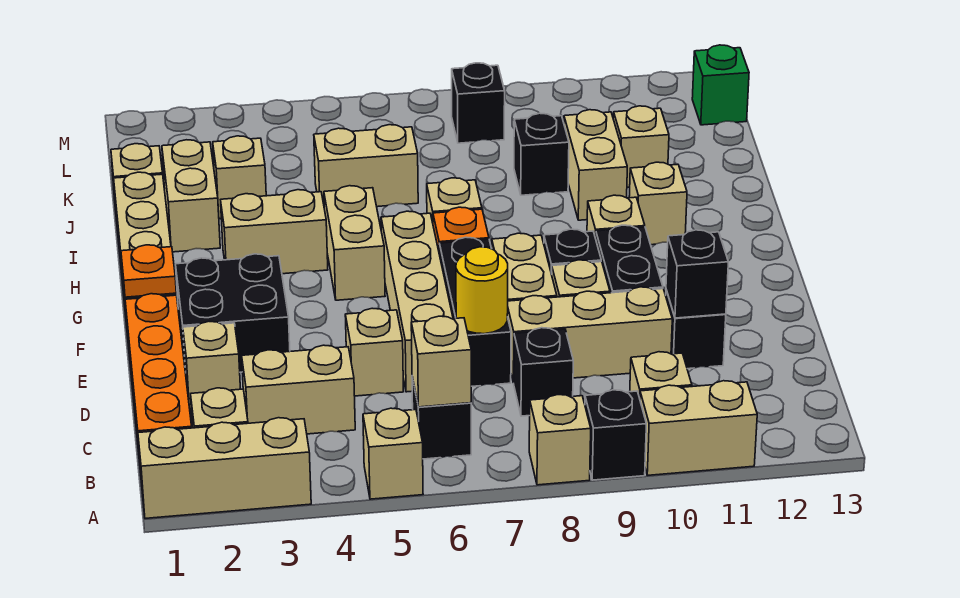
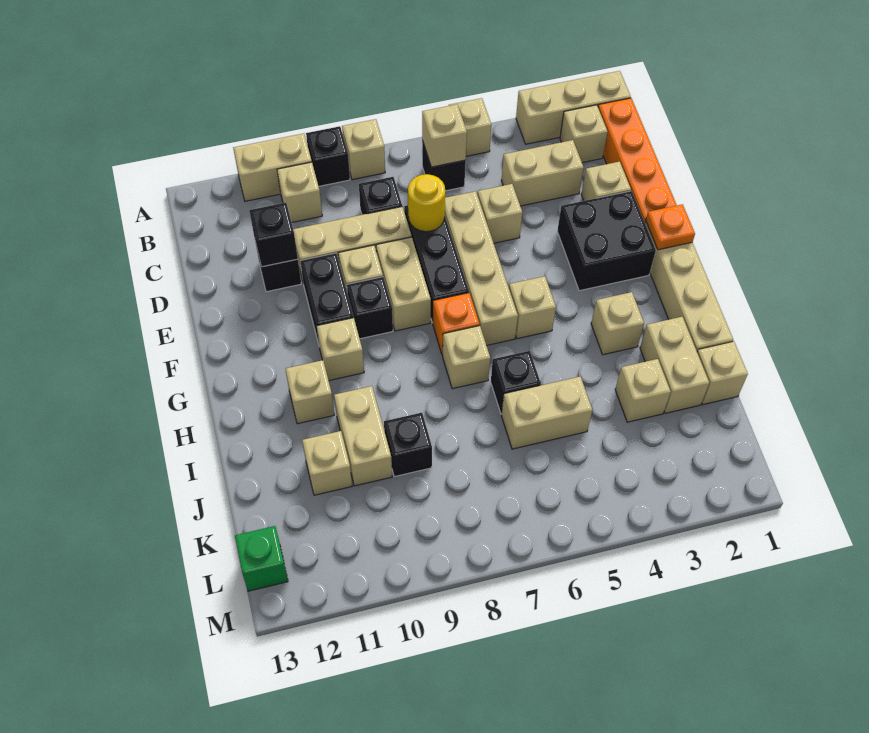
tan brick G5:H5 level 1 -> tan brick G5 level 1
tan brick H3:H4 level 1 -> tan brick H3 level 1
black brick L8 level 1 -> black brick I6 level 1

